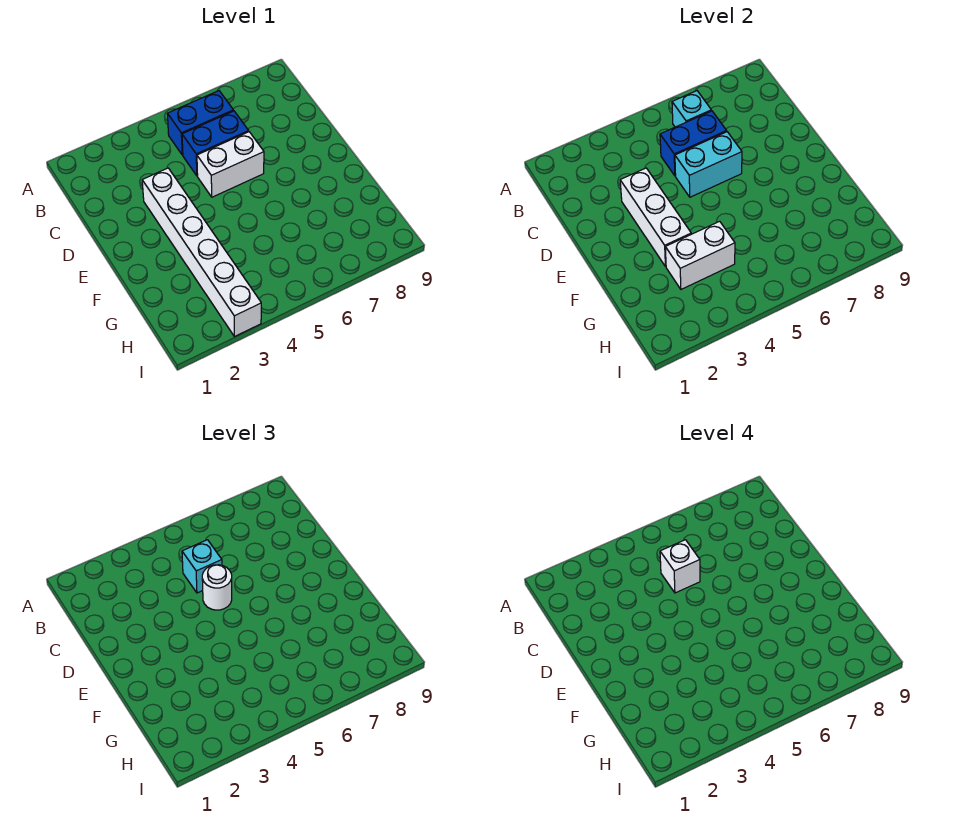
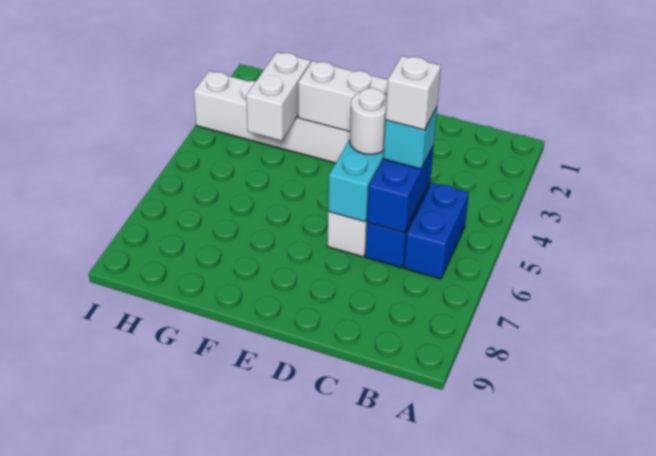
cyan brick B6 level 2 -> none

